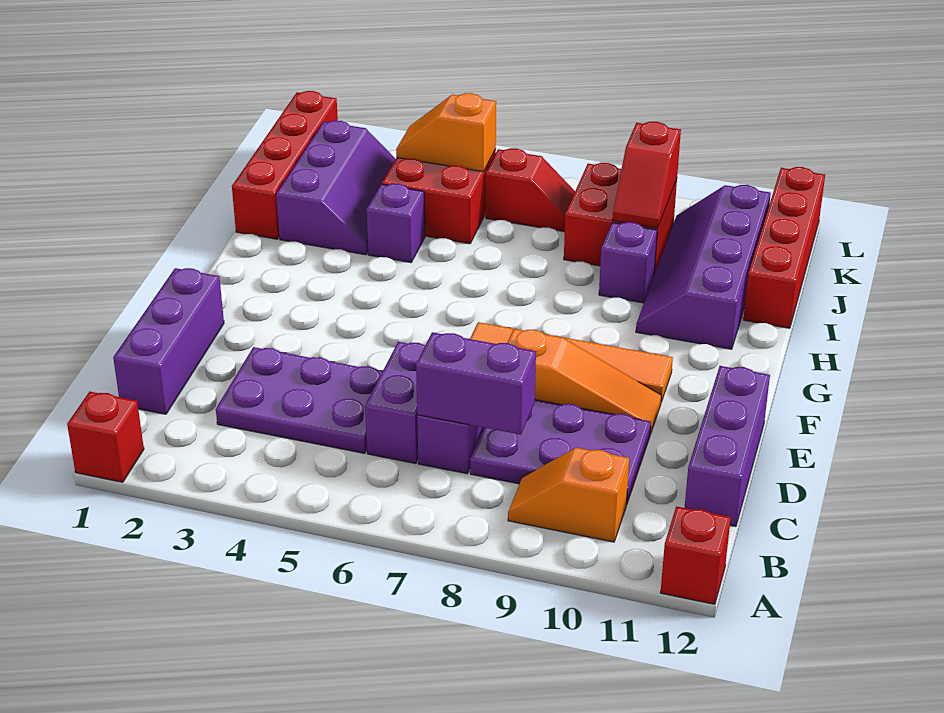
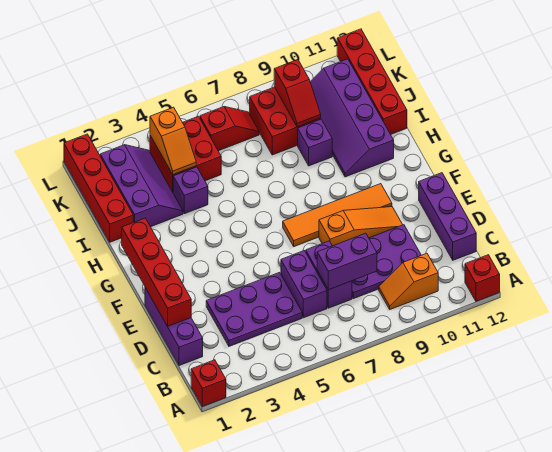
none -> red brick D1:G1 level 2
orange slope K4:K5 level 2 top 5 -> orange slope J4:K4 level 2 top K

